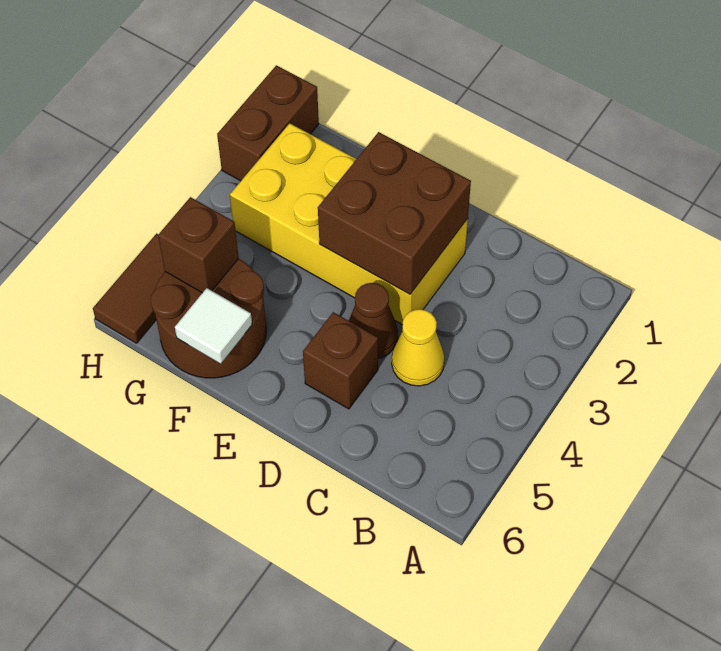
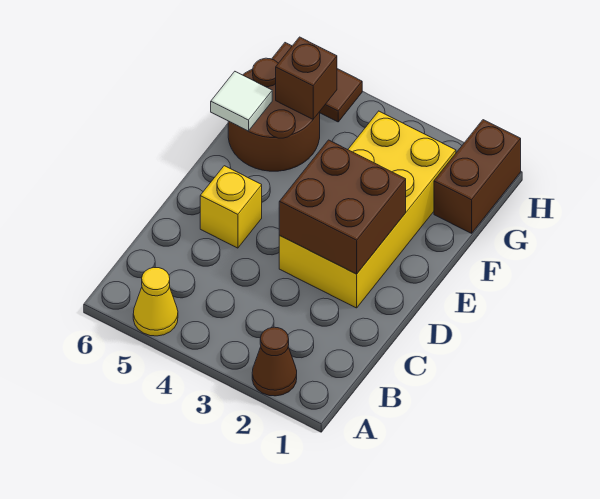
yellow cone C4 level 1 -> yellow cone A5 level 1
brown cone D4 level 1 -> brown cone A2 level 1
brown brick D5 level 1 -> yellow brick D5 level 1
brown brick H1:H2 level 1 -> brown brick G1:H1 level 1

